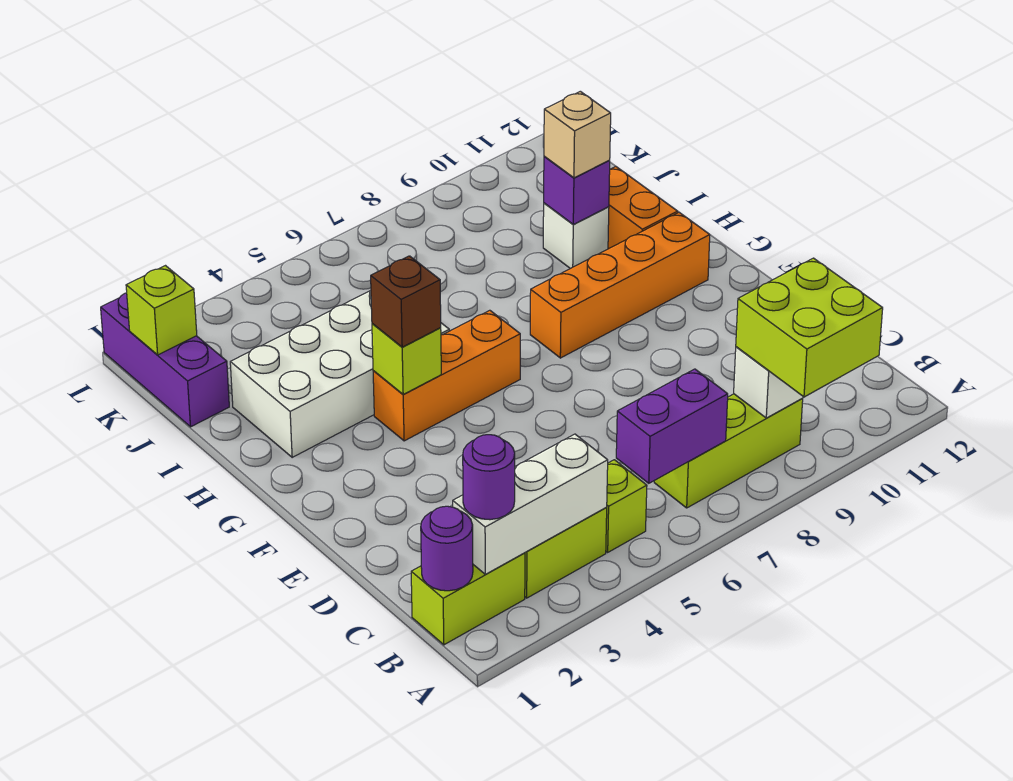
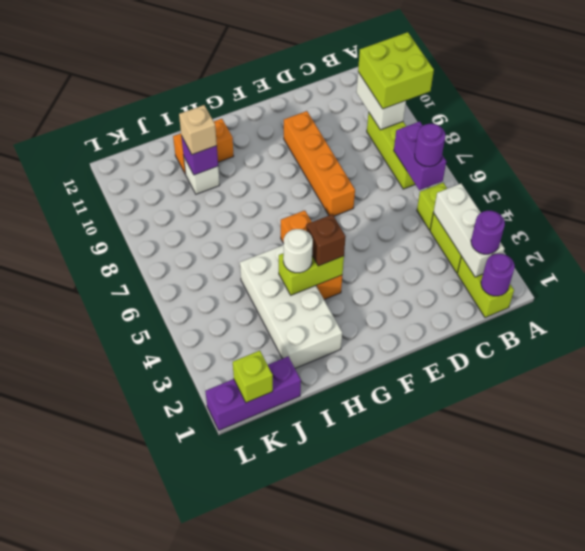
none -> purple round brick B6 level 3
lime brick G4 level 2 -> lime brick G4:H4 level 2
orange brick G8:G11 level 1 -> orange brick E7:E10 level 1
none -> white round brick H4 level 3

